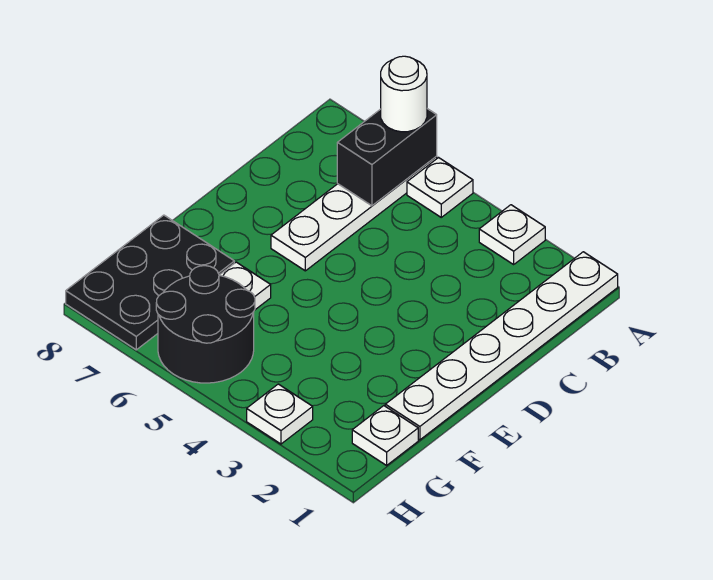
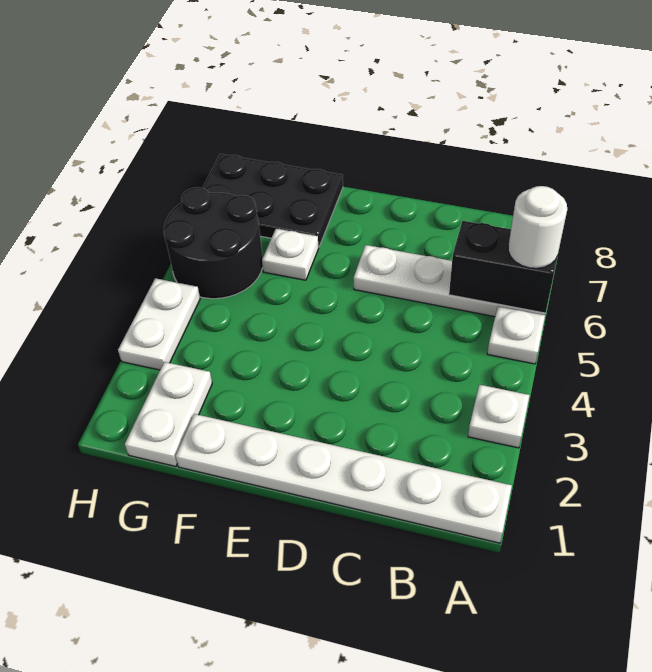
white plate G1 level 1 -> white plate G1:G2 level 1
white plate H3 level 1 -> white plate H3:H4 level 1

